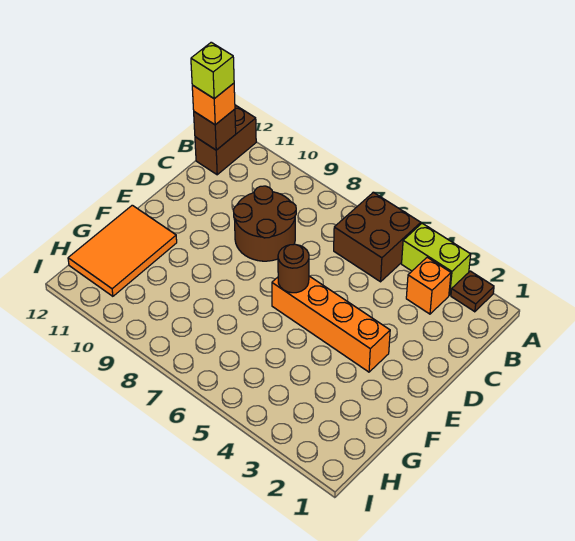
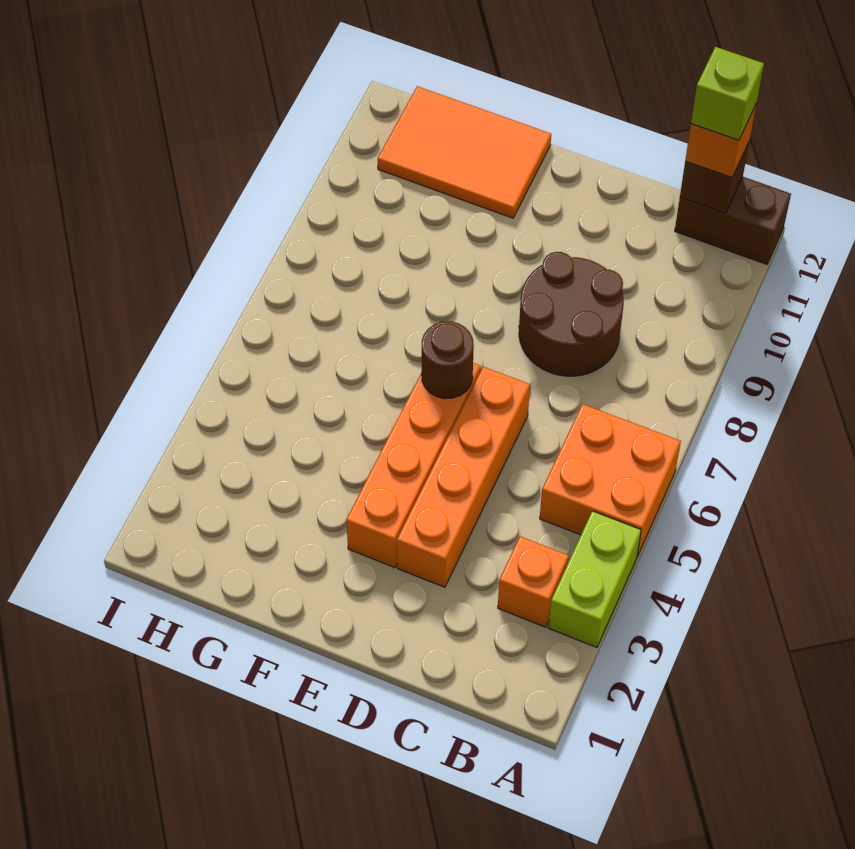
brown plate A2 level 1 -> none
brown brick A5:B6 level 1 -> orange brick A5:B6 level 1
none -> orange brick D3:D6 level 1

